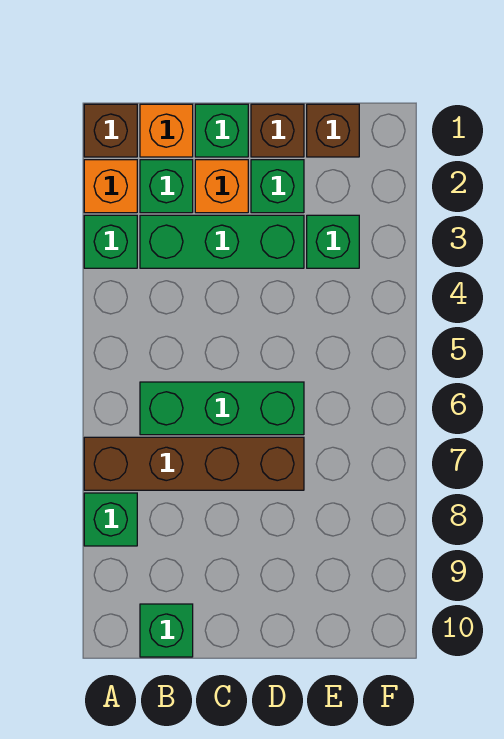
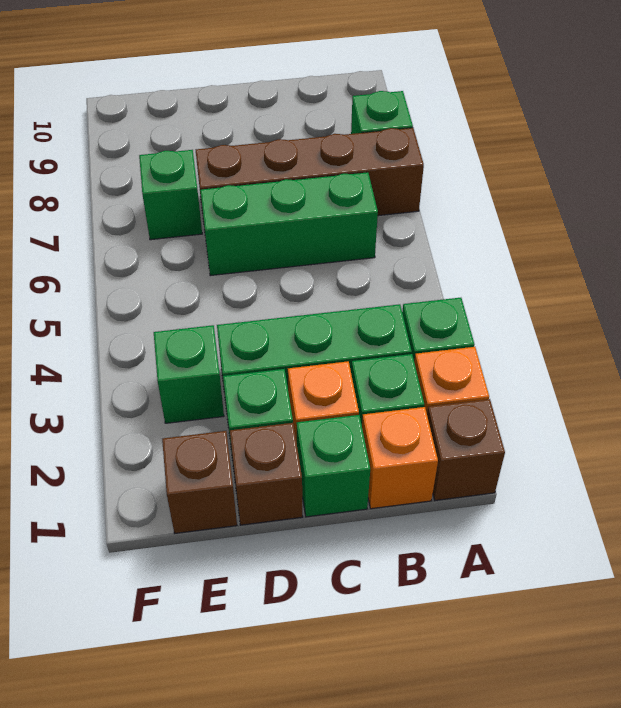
green brick B10 level 1 -> green brick E7 level 1

